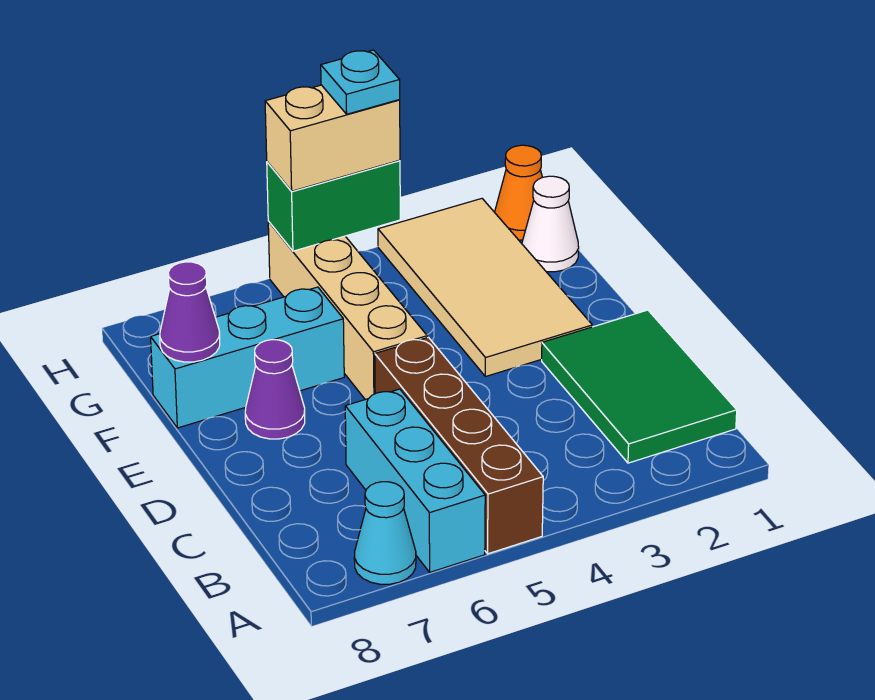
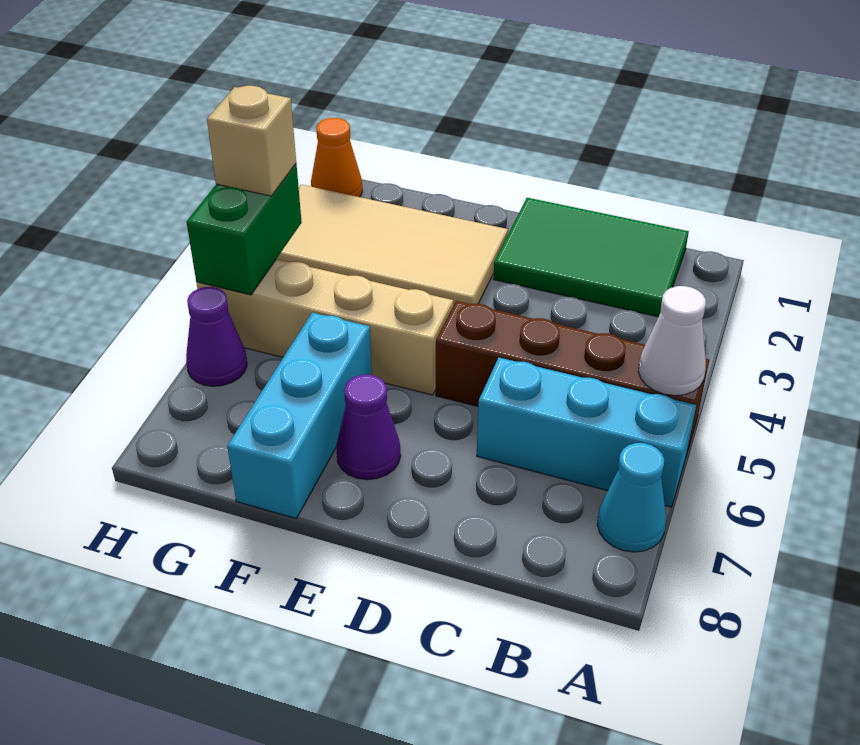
purple cone F8 level 2 -> purple cone H6 level 1
white cone G1 level 1 -> white cone A5 level 2
tan brick H4:H5 level 3 -> tan brick H4 level 3
cyan plate H4 level 4 -> none

